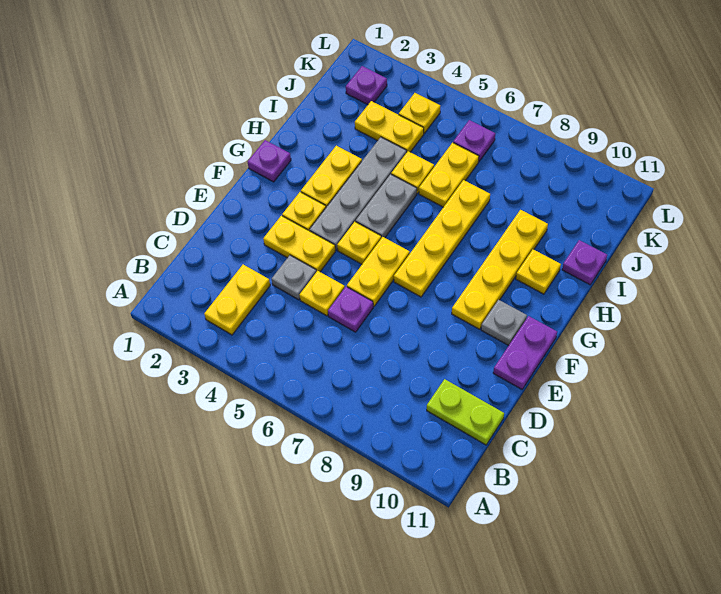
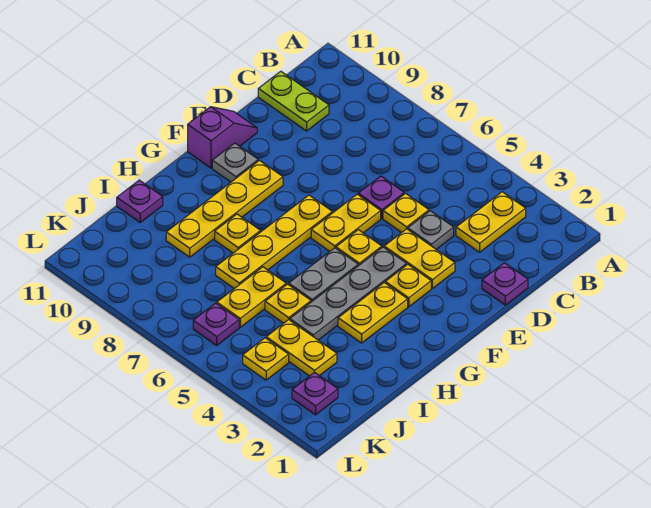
purple plate E11:F11 level 1 -> purple slope E11:F11 level 1 top F
purple plate G1 level 1 -> purple plate D1 level 1
yellow plate H10 level 1 -> yellow plate H8 level 1

